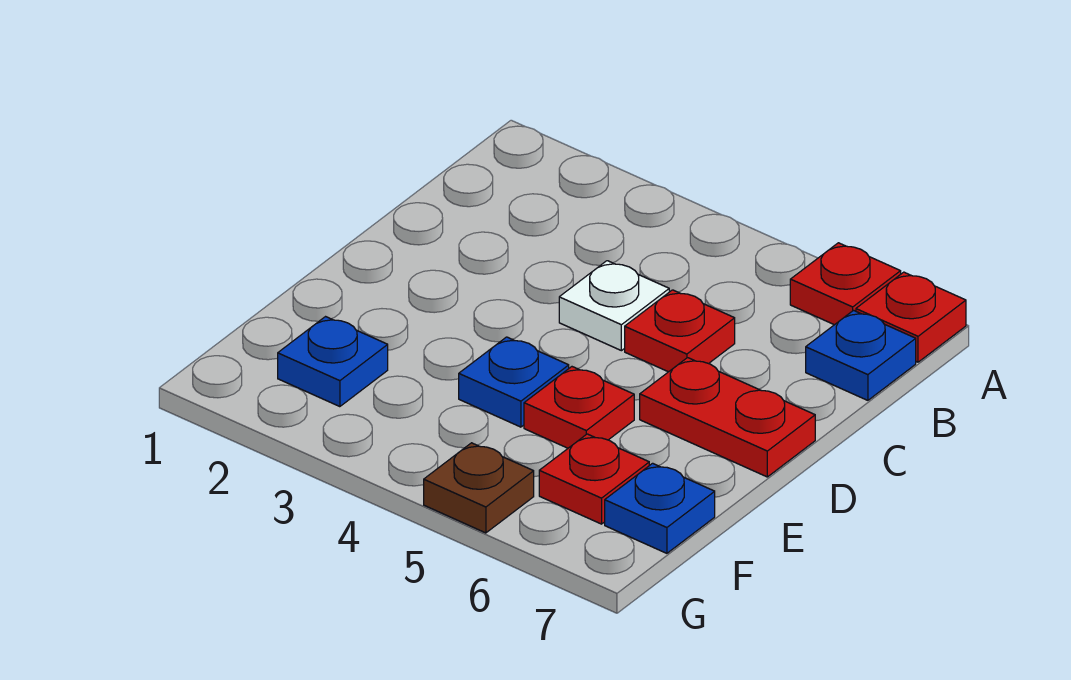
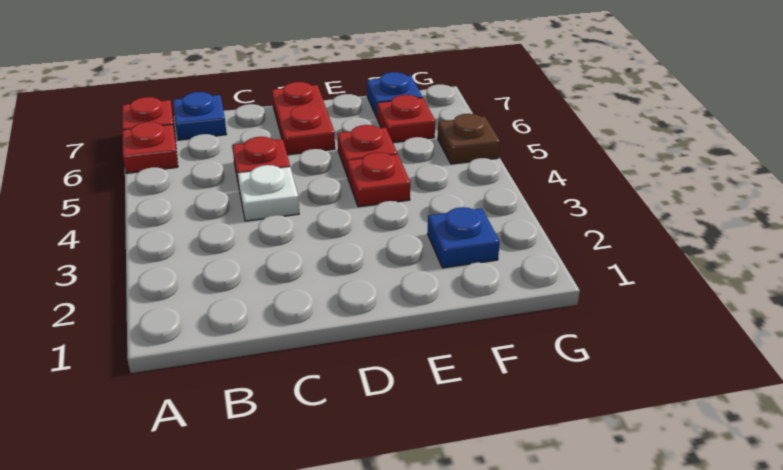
blue plate E4 level 1 -> red plate E4 level 1

